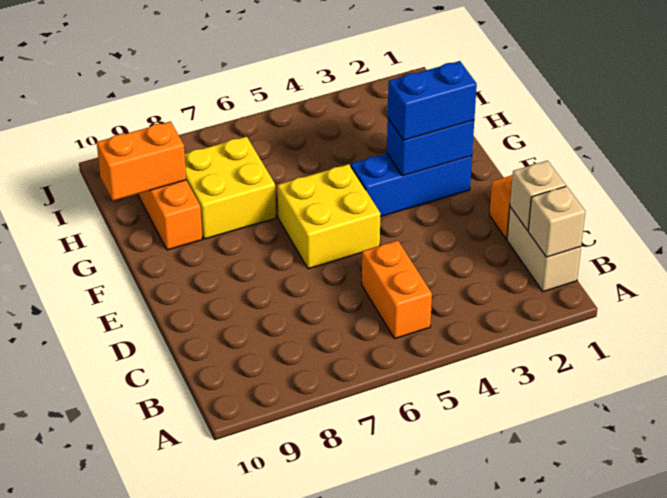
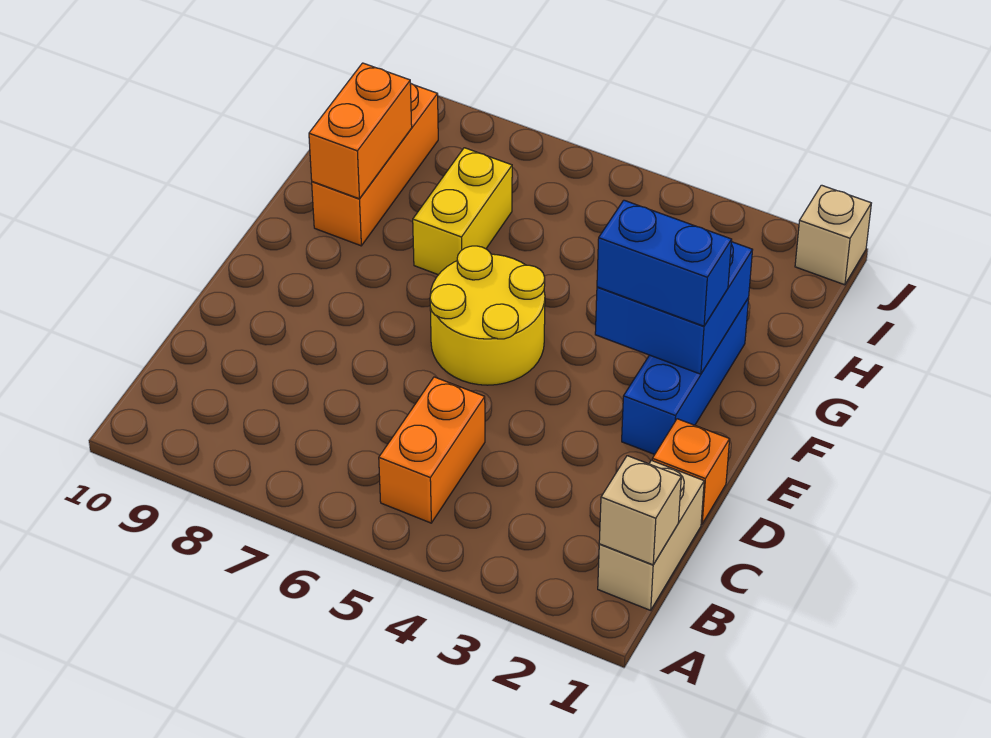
tan brick C1 level 2 -> tan brick J1 level 1
yellow brick E5:F6 level 1 -> yellow round brick E5:F6 level 1
blue brick F2:F4 level 1 -> blue brick E2:G2 level 1
blue brick F2:F3 level 2 -> blue brick F2:G3 level 2
yellow brick G7:H8 level 1 -> yellow brick G7:H7 level 1
orange brick H9:H10 level 2 -> orange brick G9:H9 level 2

